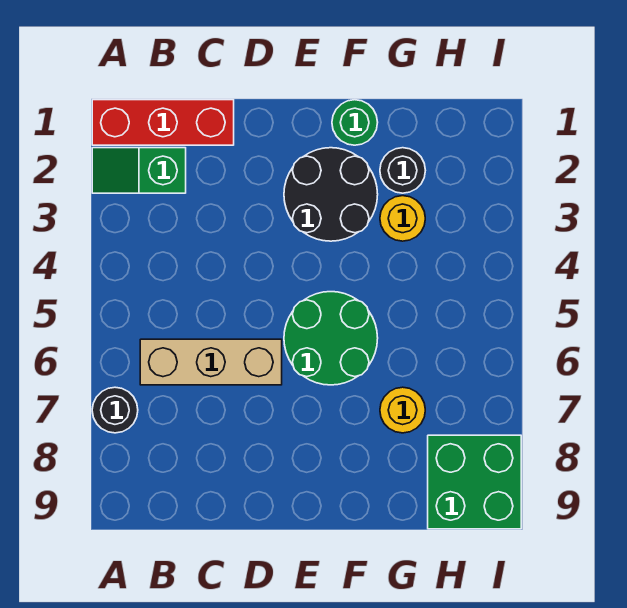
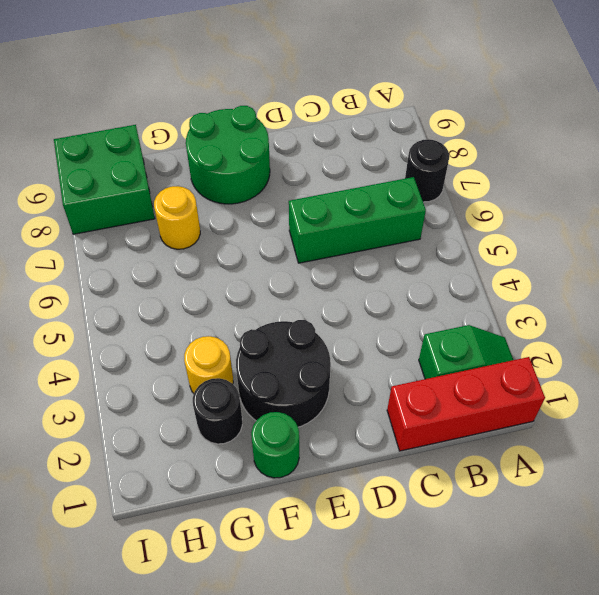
tan brick B6:D6 level 1 -> green brick B6:D6 level 1
green round brick E5:F6 level 1 -> green round brick E8:F9 level 1

